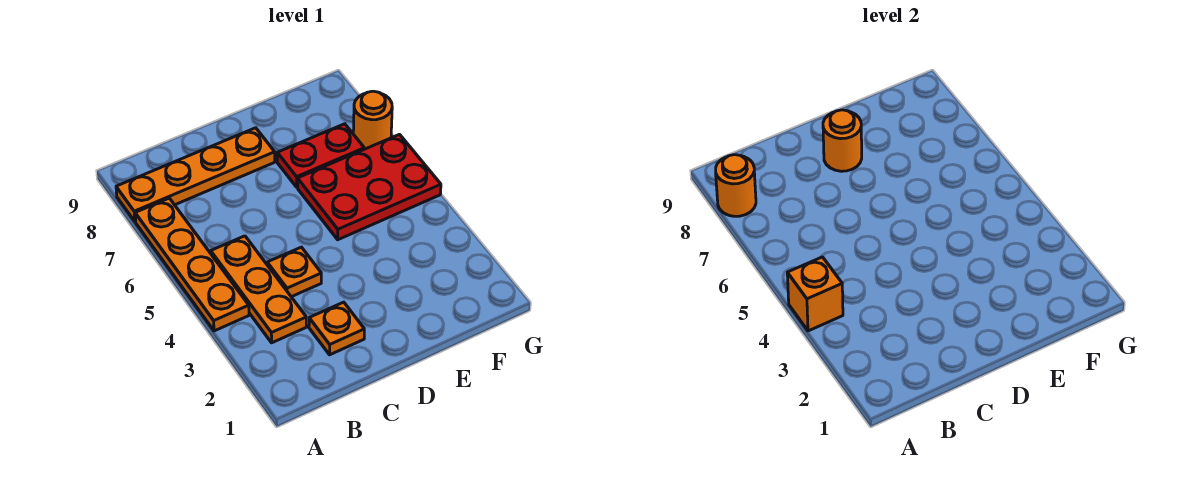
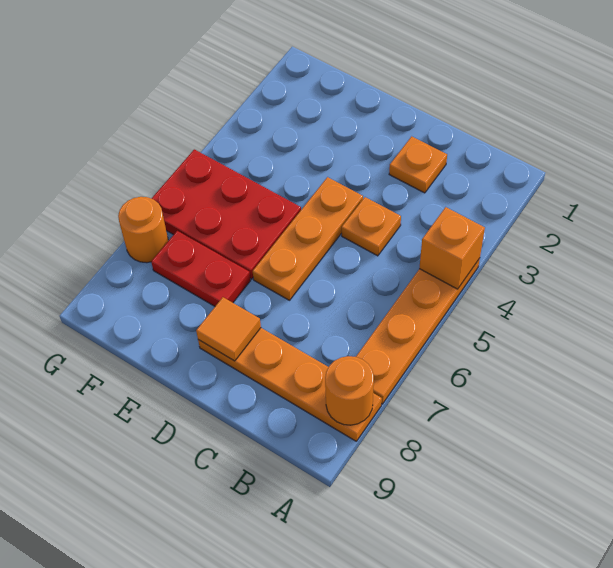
orange plate B3:B5 level 1 -> orange plate D4:D6 level 1
orange round brick D8 level 2 -> orange tile D8 level 2

